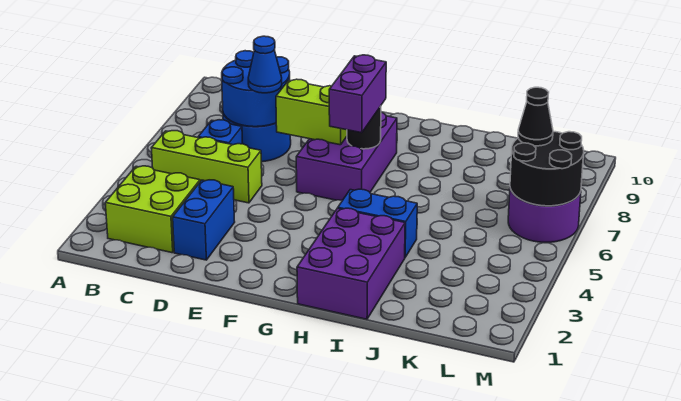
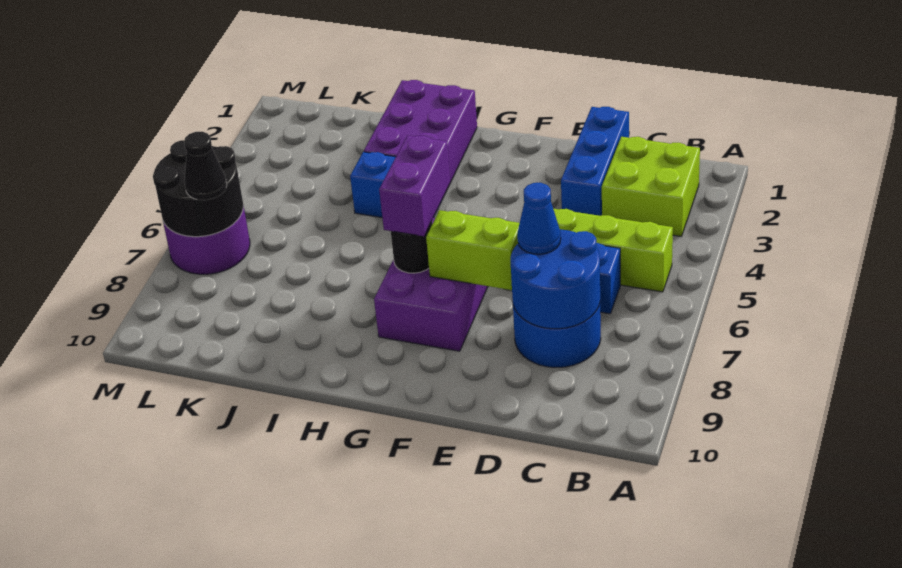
blue brick D2:D3 level 1 -> blue brick D1:D3 level 1

